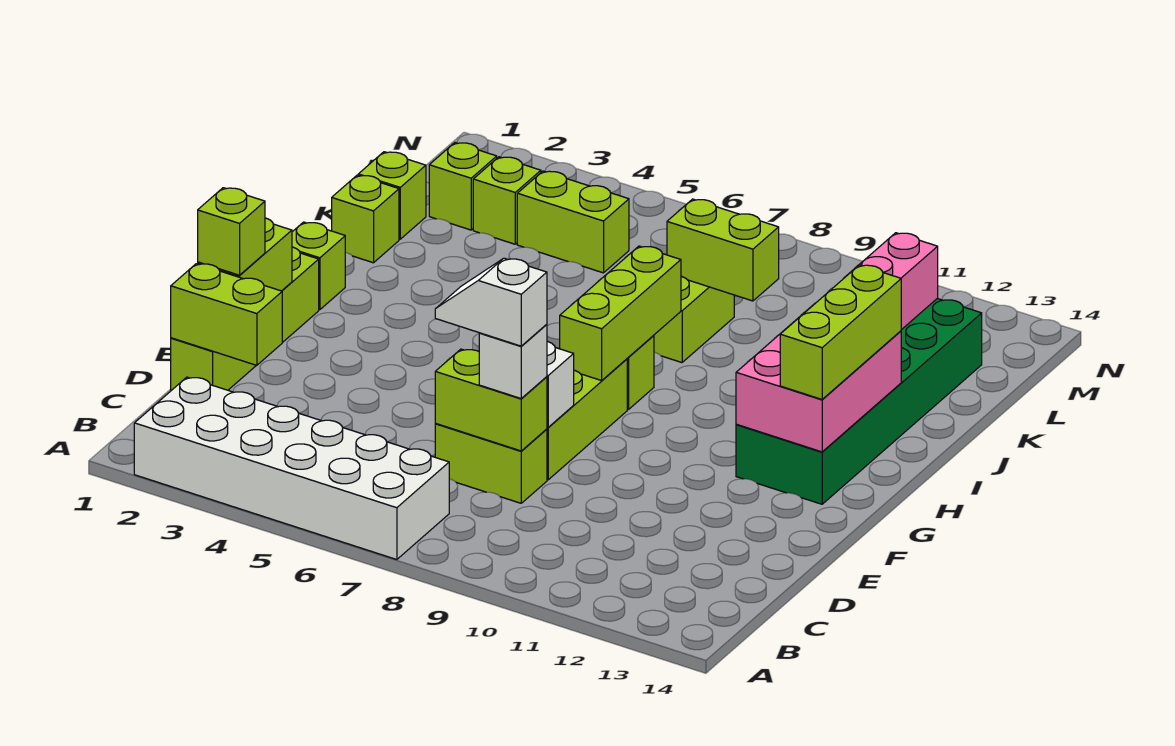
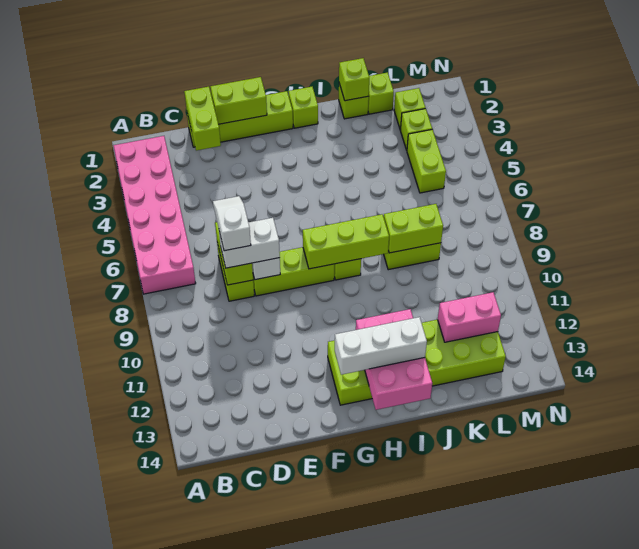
white brick A2:B7 level 1 -> pink brick A2:B7 level 1
white brick D8 level 3 -> white brick D8:E8 level 3
lime brick E1 level 3 -> lime brick J1 level 2
green brick G12:L13 level 1 -> lime brick G12:L13 level 1
pink brick G12:I13 level 2 -> pink brick H12:I14 level 2
lime brick G13:I13 level 3 -> white brick G13:I13 level 3
lime brick K8:K9 level 2 -> lime brick J8:K8 level 2

